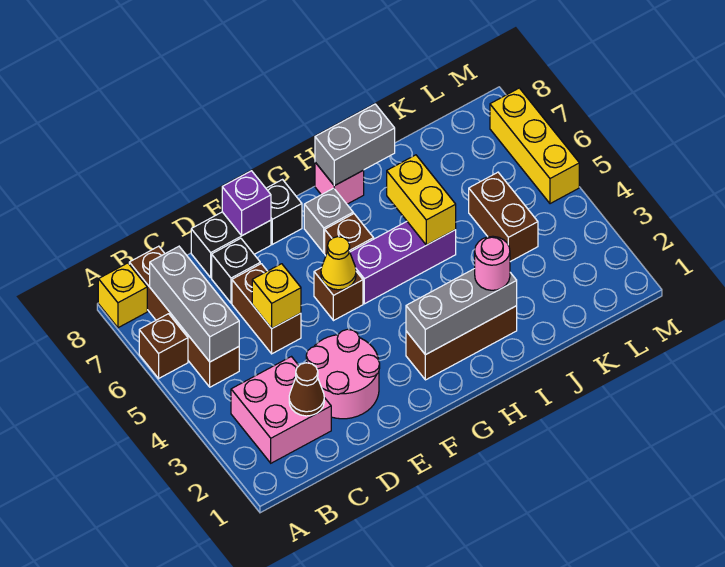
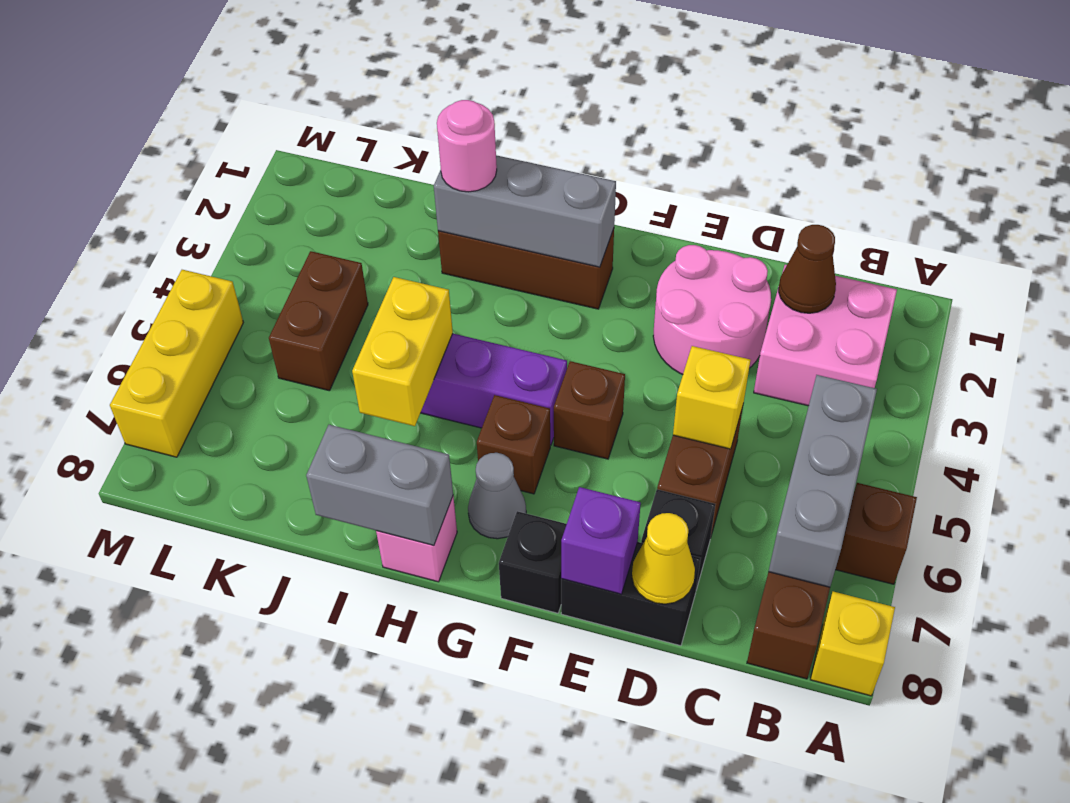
yellow cone F5 level 2 -> yellow cone D8 level 2
grey brick G7 level 1 -> grey cone G7 level 1

